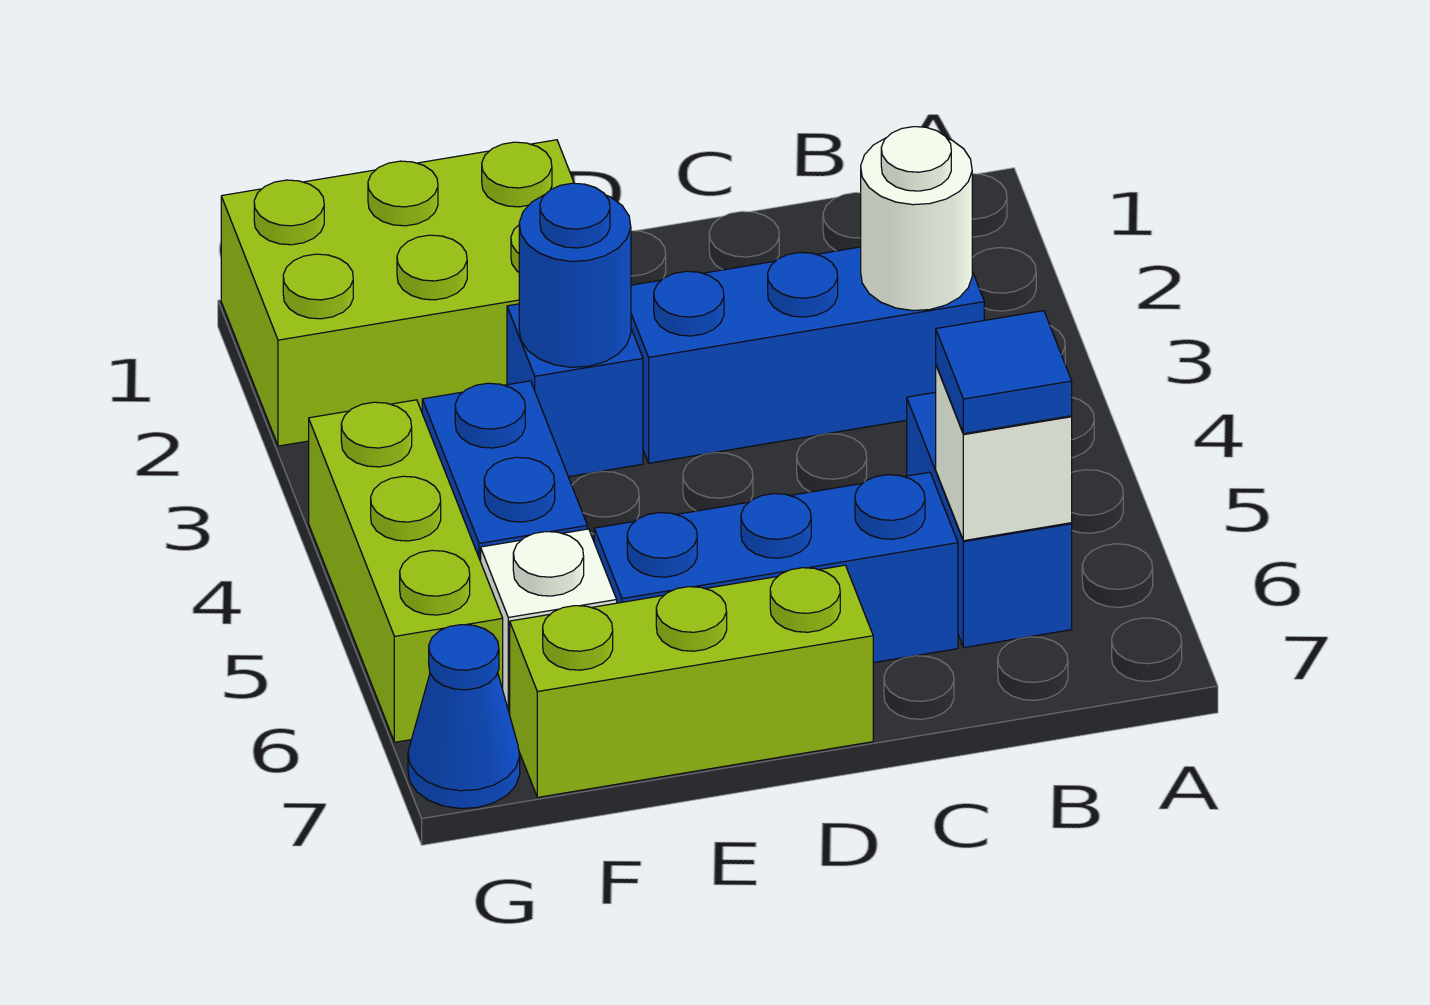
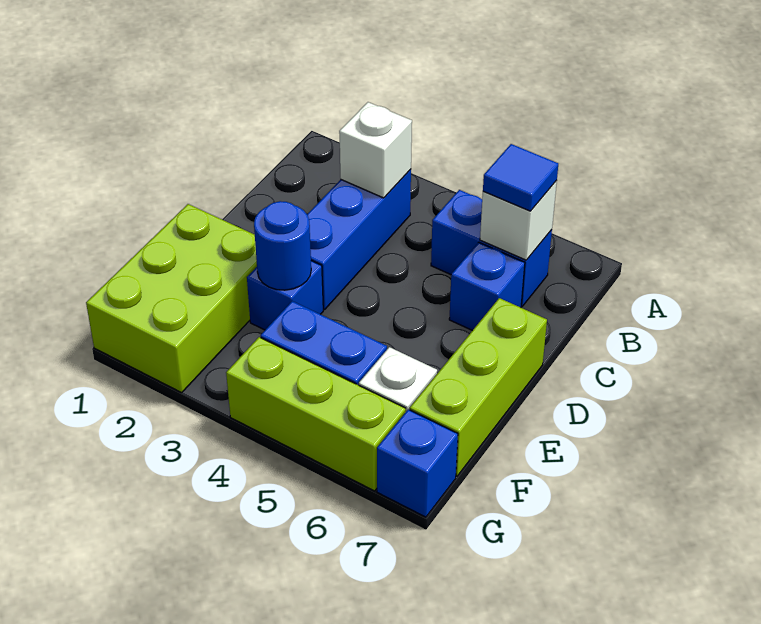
white round brick B3 level 2 -> white brick B3 level 2
blue brick C6:E6 level 1 -> blue brick C6 level 1
blue cone G7 level 1 -> blue brick G7 level 1

